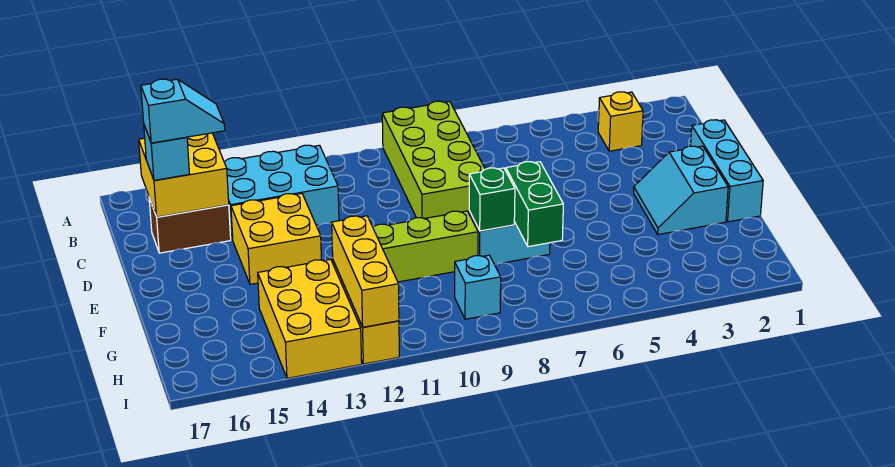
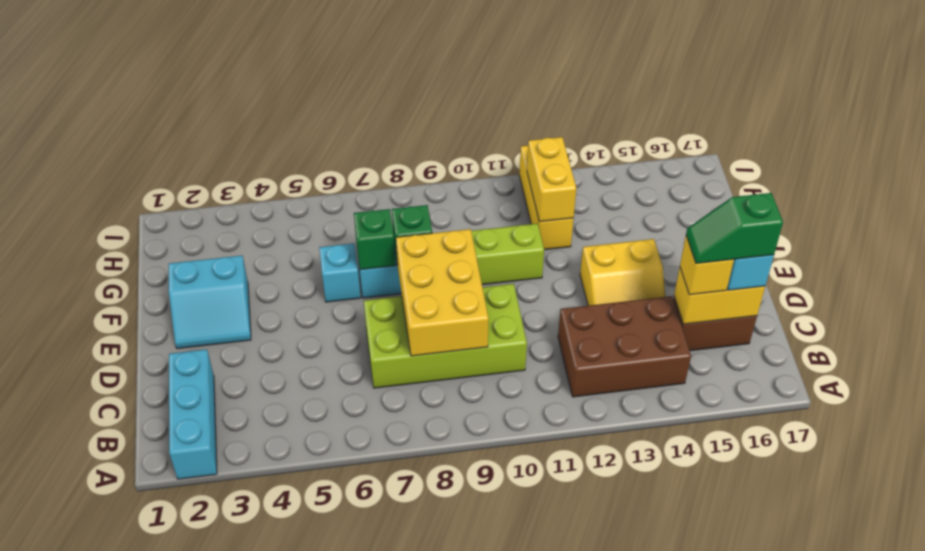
lime brick A8:D9 level 1 -> lime brick C7:D10 level 1
yellow brick B3 level 1 -> yellow brick C15 level 3
cyan brick B12:C14 level 1 -> brown brick B12:C14 level 1
yellow brick B15:C16 level 2 -> yellow brick C15:C16 level 2
cyan slope C15:C16 level 4 top 16 -> green slope C15:C16 level 4 top 16
cyan brick D1:F1 level 1 -> cyan brick A2:C2 level 1
yellow brick D13:E14 level 1 -> yellow slope D13:E14 level 1 top E
cyan slope E2:F3 level 1 top 2 -> cyan slope E2:F3 level 1 top F
green brick F7:G7 level 2 -> green brick F7 level 2
yellow brick G12:I12 level 2 -> yellow brick G12:H12 level 2
yellow brick G13:I14 level 1 -> yellow brick C8:E9 level 2
cyan brick H9 level 1 -> cyan brick F6 level 1

